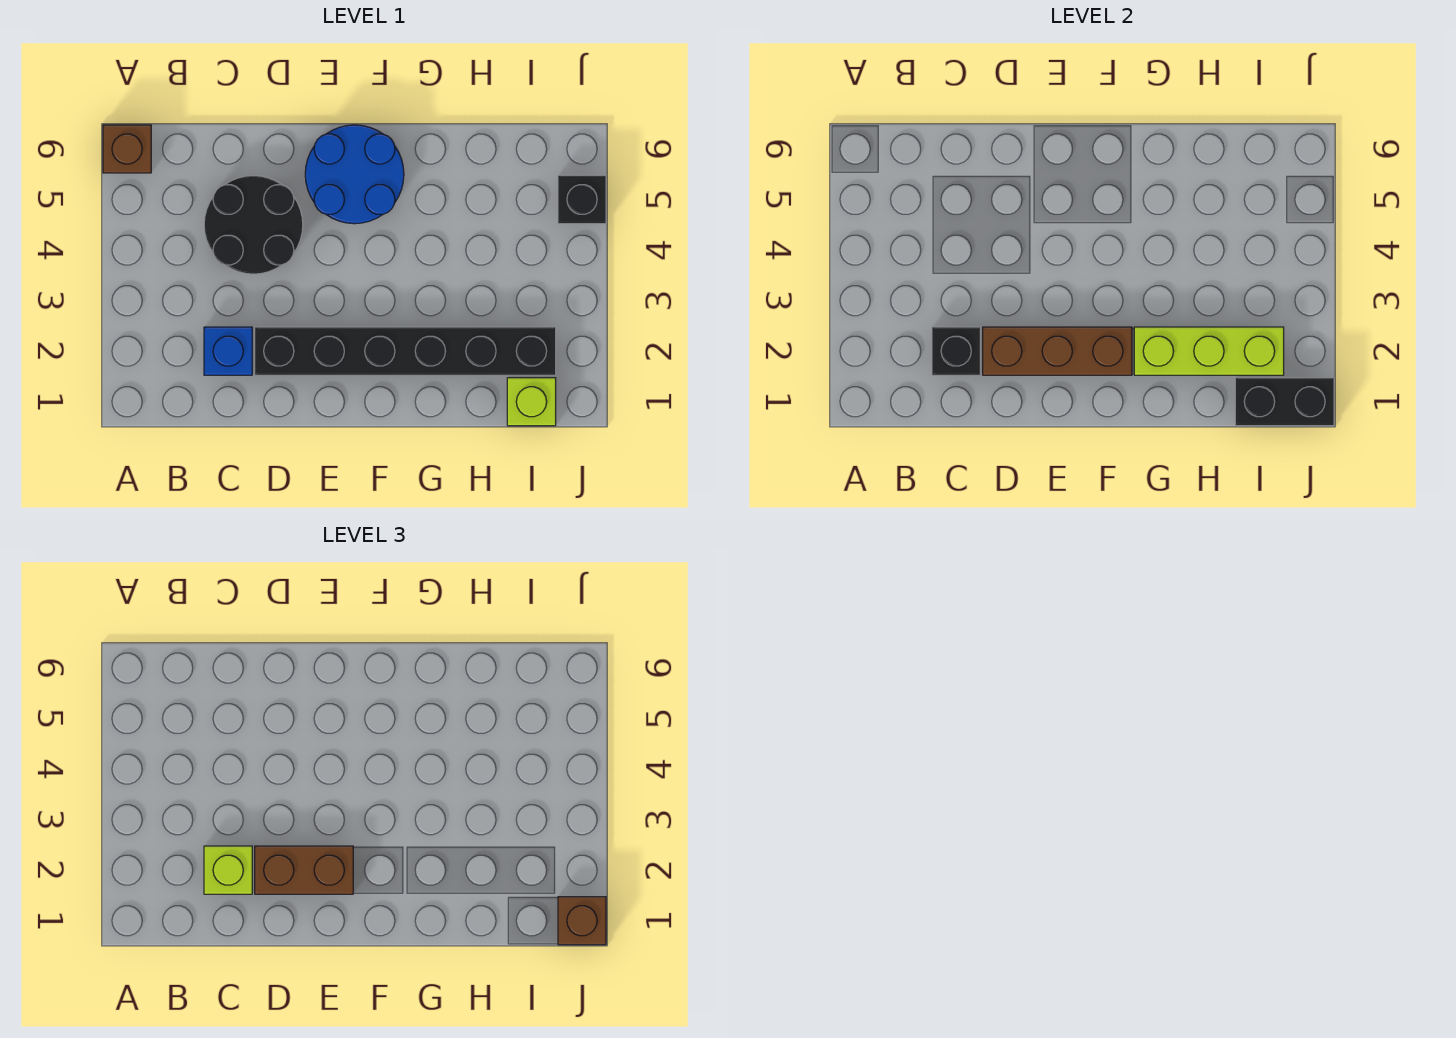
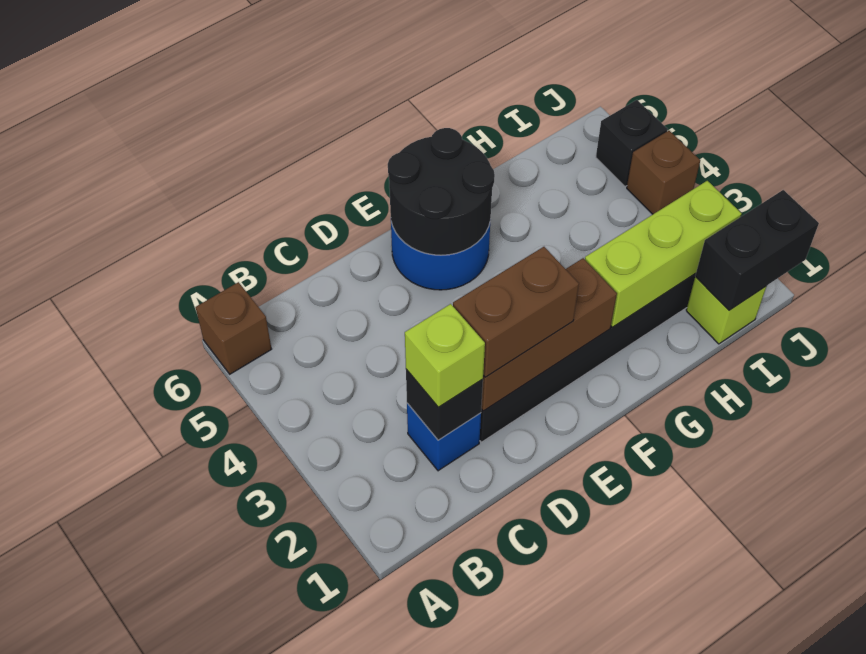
black round brick C4:D5 level 1 -> black round brick E5:F6 level 2
brown brick J1 level 3 -> brown brick J4 level 1

